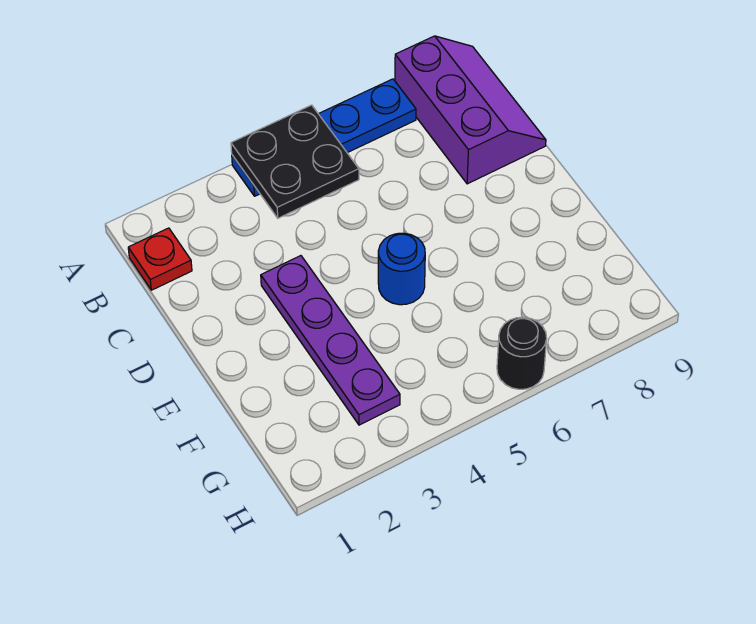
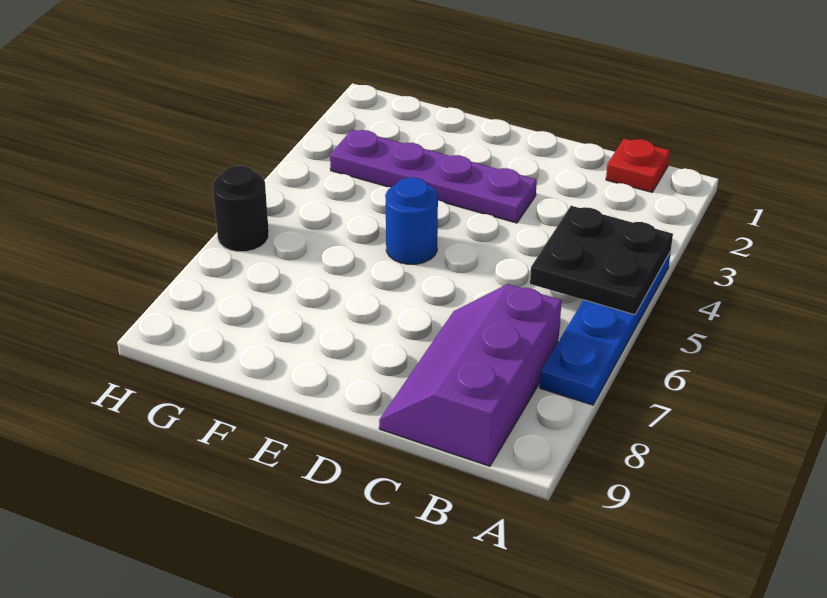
purple slope A8:C9 level 1 top 8 -> purple slope B7:C9 level 1 top B

